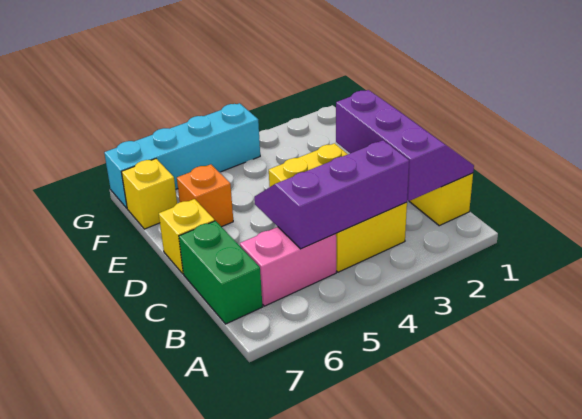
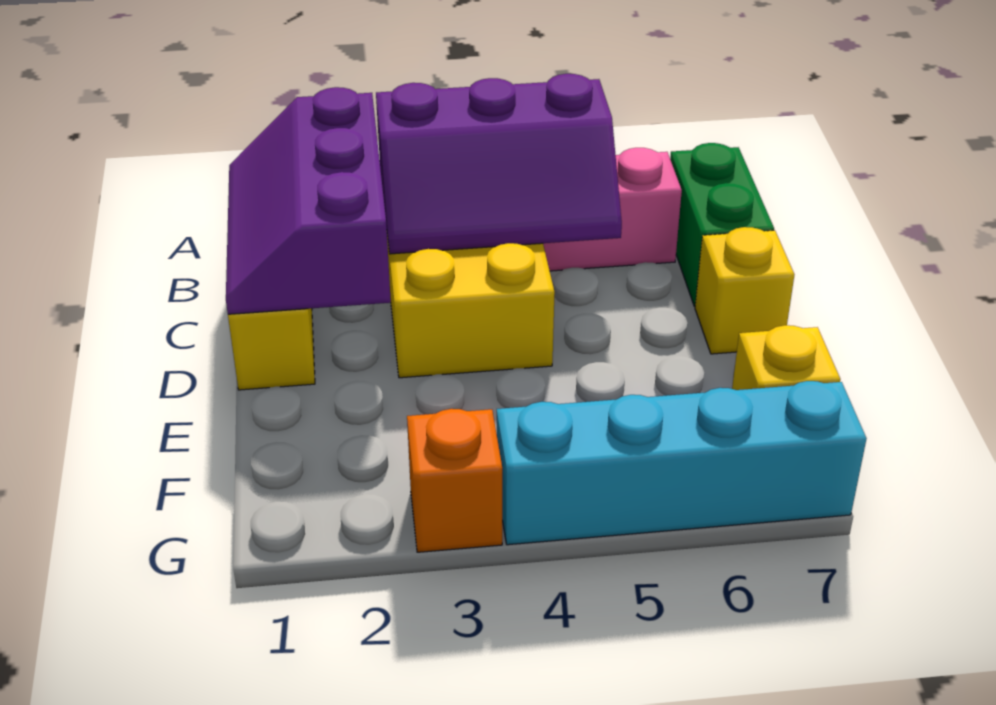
orange brick E6 level 1 -> orange brick G3 level 1

